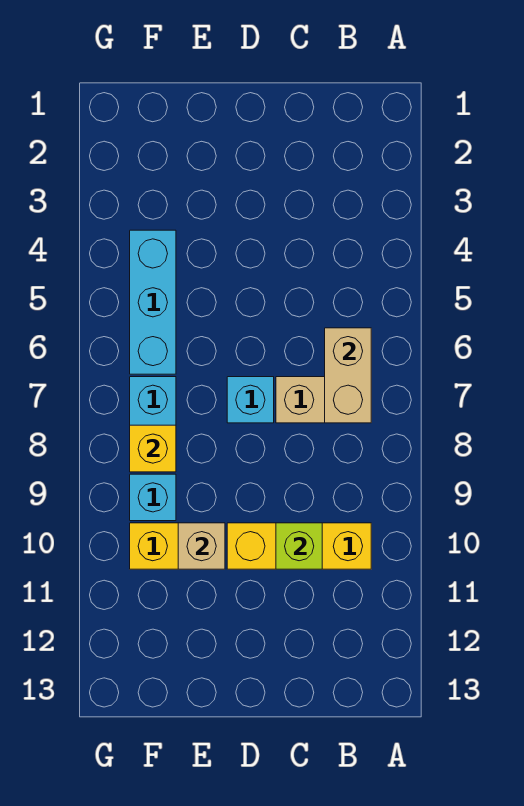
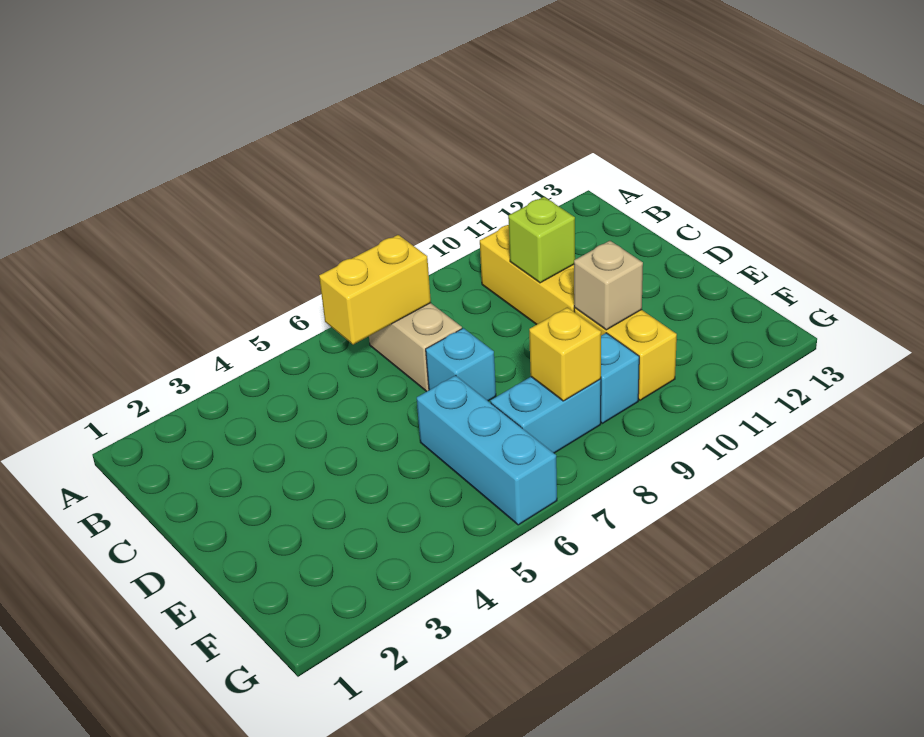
tan brick B6:B7 level 2 -> yellow brick B6:B7 level 2
cyan brick F4:F6 level 1 -> cyan brick E6:G6 level 1

